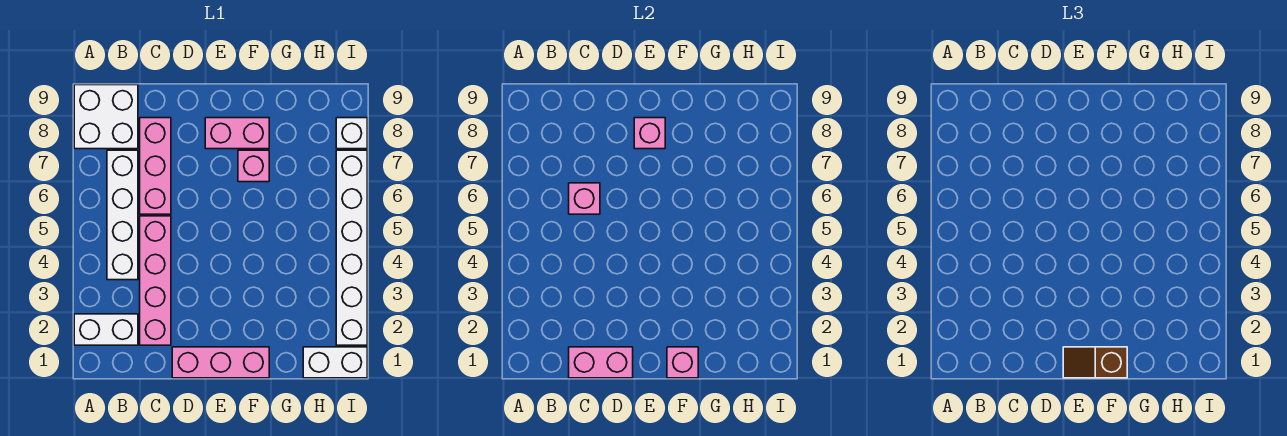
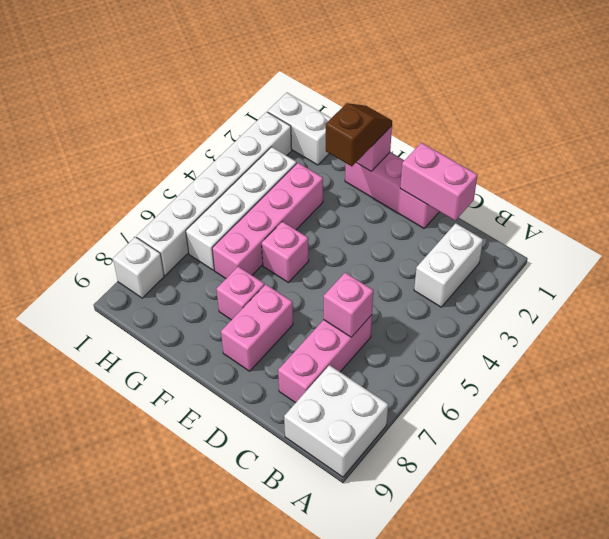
white brick A2:B2 level 1 -> white brick B2:B3 level 1
white brick B4:B7 level 1 -> white brick H3:H6 level 1
pink brick C2:C5 level 1 -> pink brick G3:G6 level 1
brown slope E1:F1 level 3 top F -> brown slope F1:F2 level 3 top 2
pink brick E8:F8 level 1 -> pink brick E7:E8 level 1
pink brick E8 level 2 -> pink brick F5 level 1

